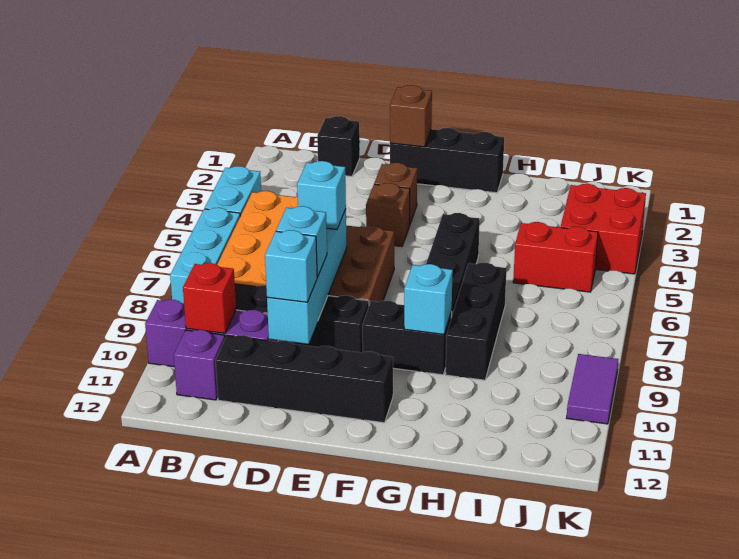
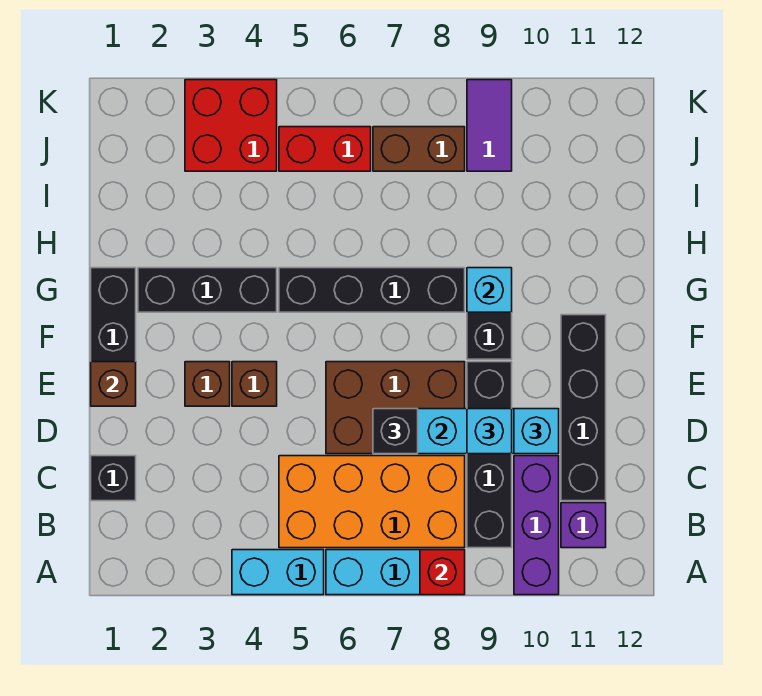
red brick B10 level 2 -> red brick A8 level 2
cyan brick D7 level 3 -> black brick D7 level 3
black brick H7:H9 level 1 -> black brick G2:G4 level 1
red brick I5:J5 level 1 -> red brick J5:J6 level 1
none -> brown brick J7:J8 level 1
purple tile K9:K10 level 1 -> purple tile J9:K9 level 1

